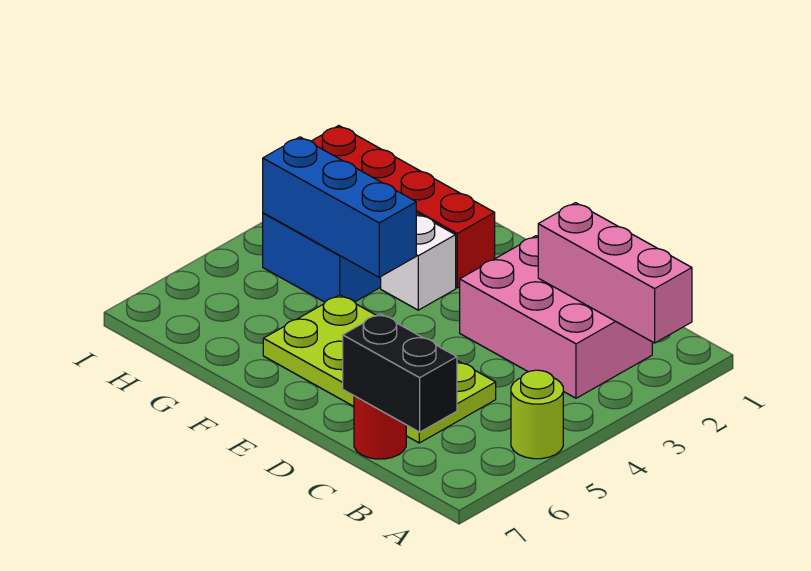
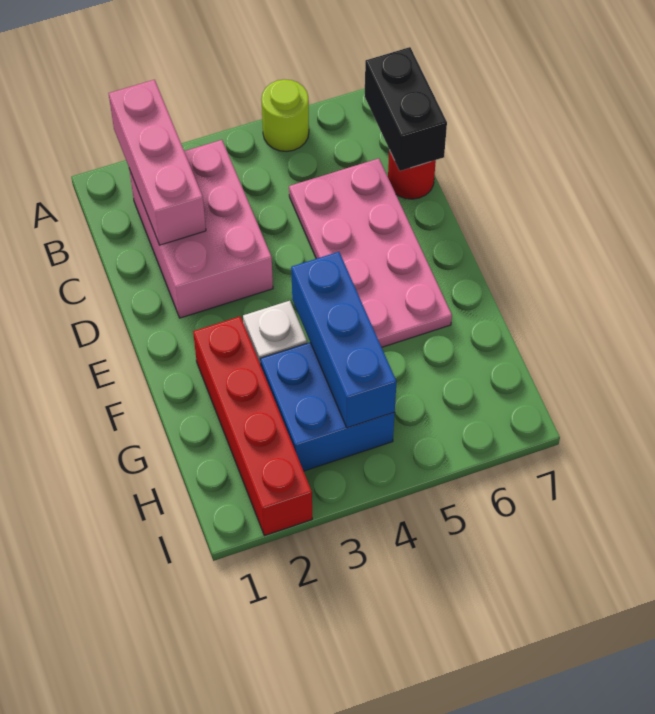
lime plate C5:F6 level 1 -> pink plate C5:F6 level 1

